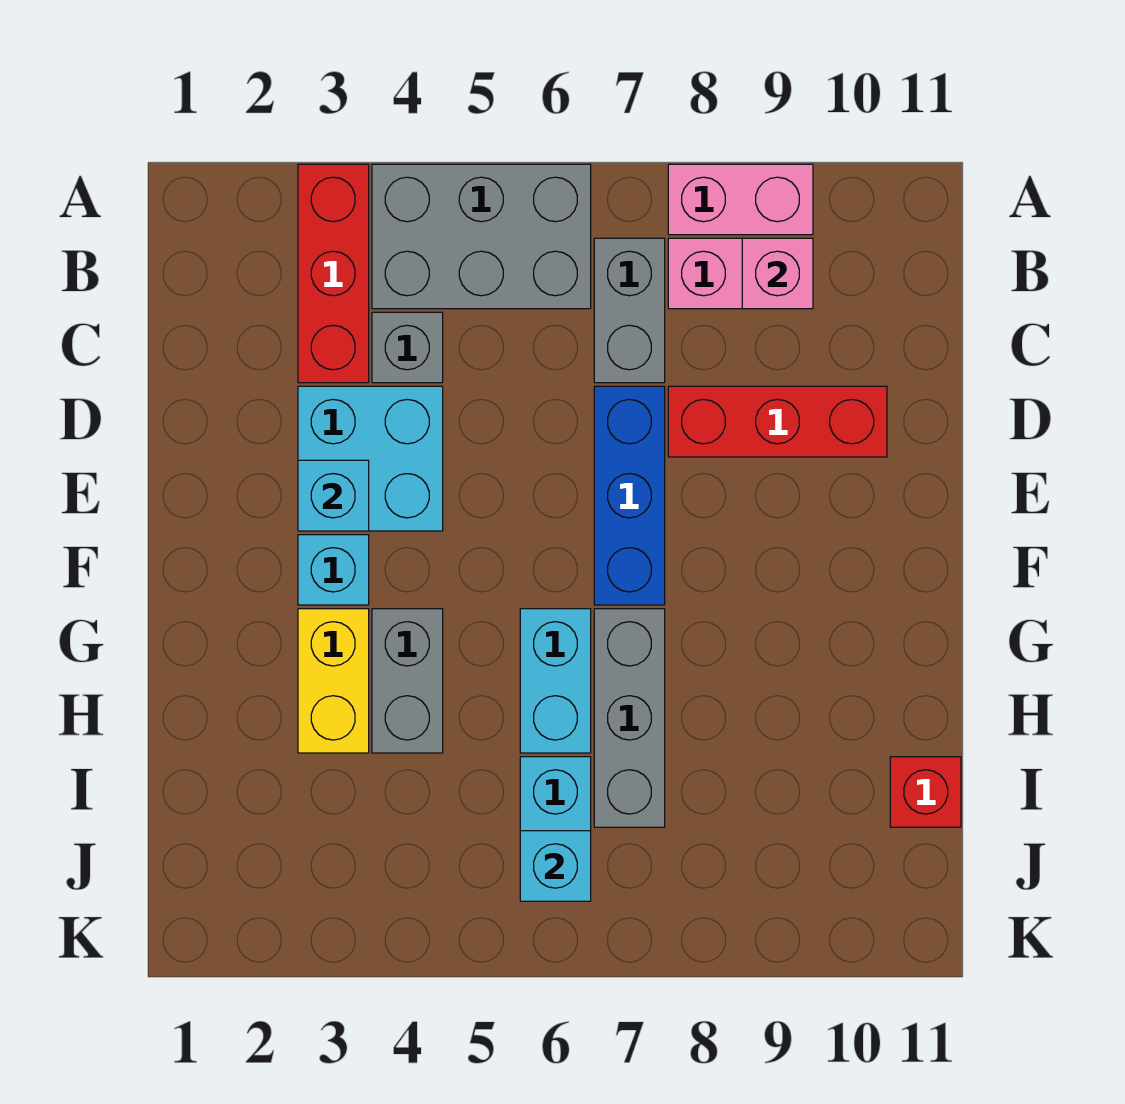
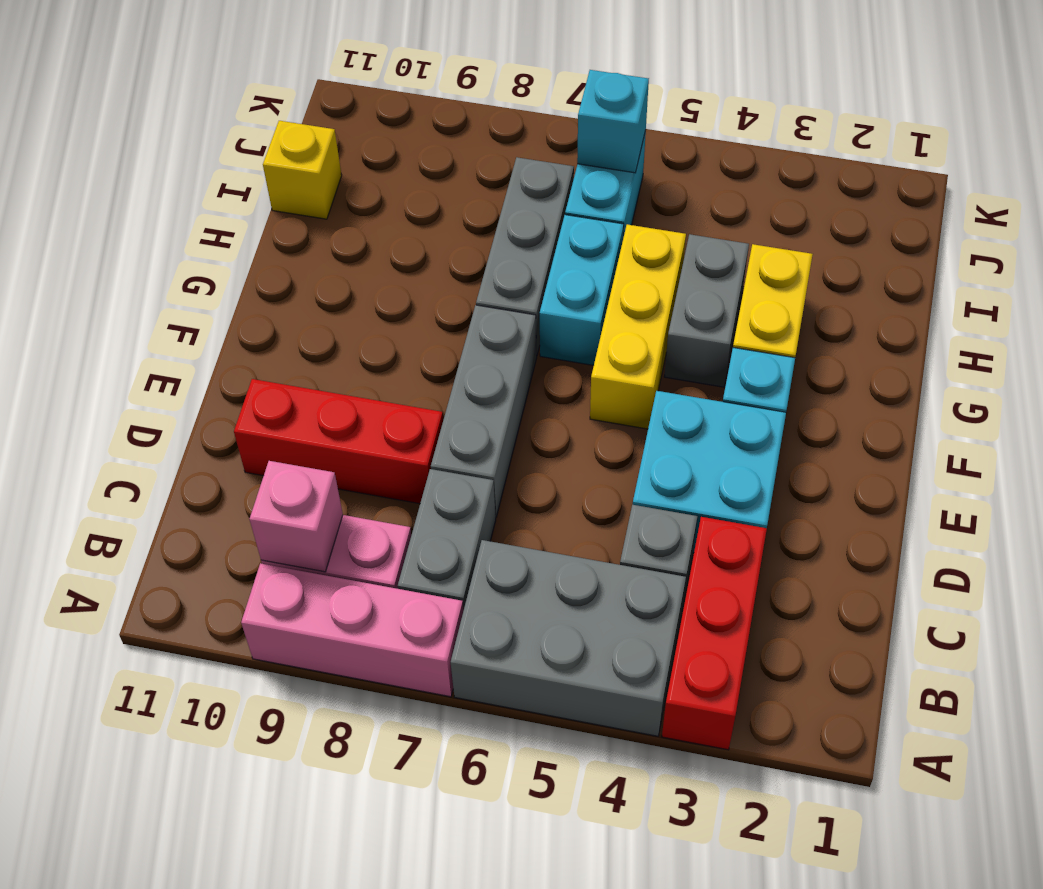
pink brick A8:A9 level 1 -> pink brick A7:A9 level 1
blue brick D7:F7 level 1 -> grey brick D7:F7 level 1
cyan brick E3 level 2 -> none
none -> yellow brick F5:H5 level 1
red brick I11 level 1 -> yellow brick I11 level 1

